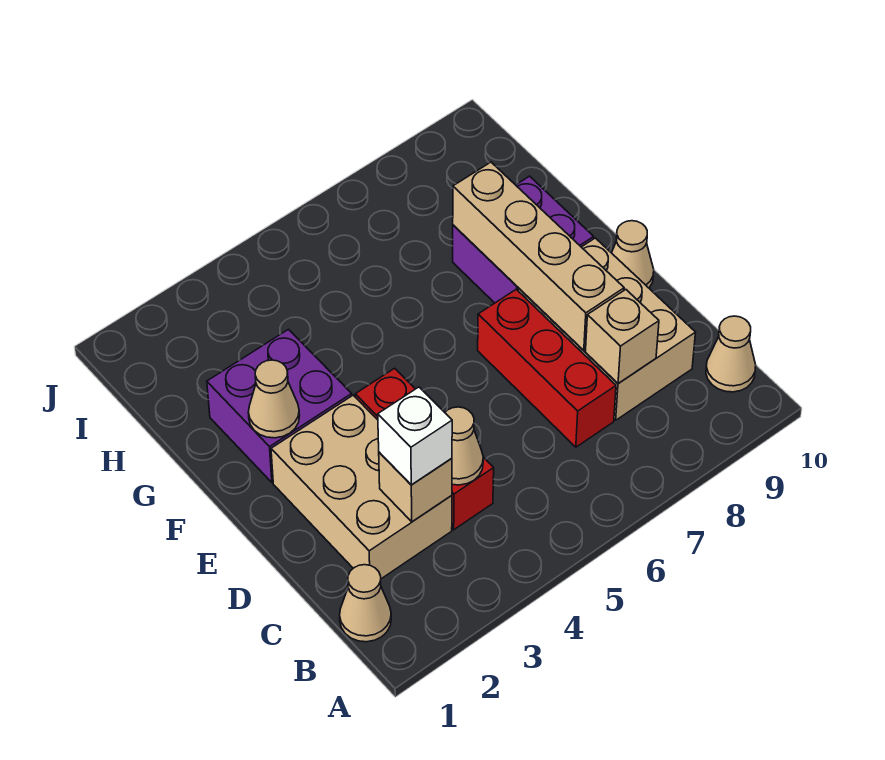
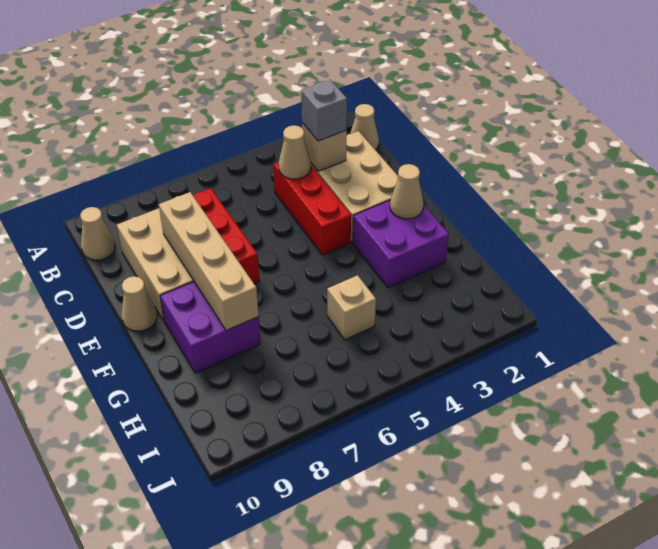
white brick C3 level 3 -> grey brick C3 level 3
tan brick C8 level 2 -> tan brick H5 level 1

